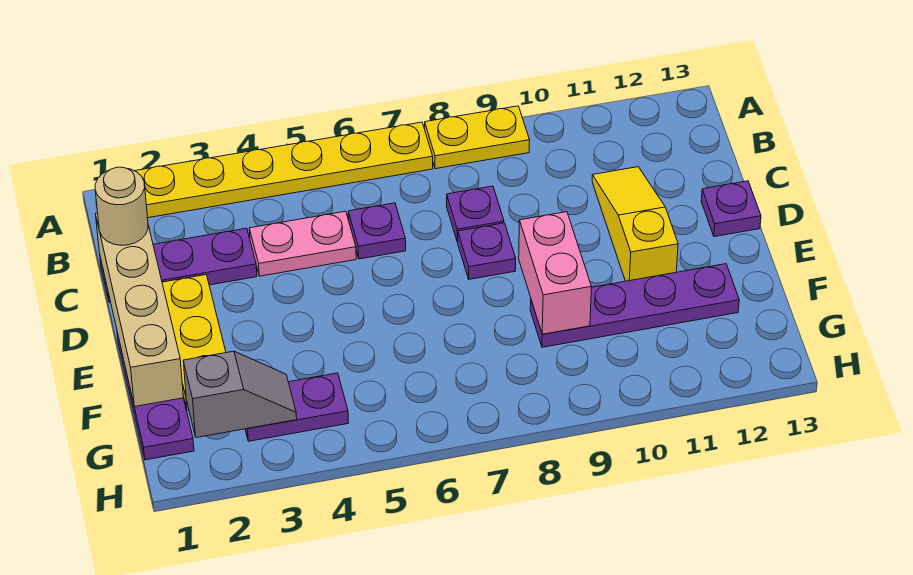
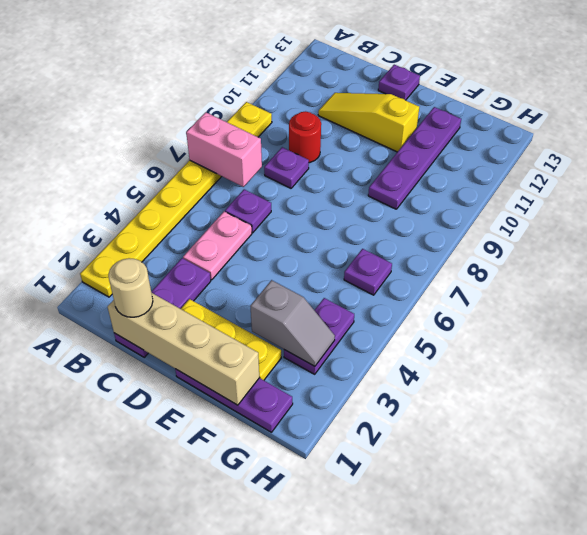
none -> red round brick C9 level 1
purple plate D8 level 1 -> purple plate G6 level 1
pink brick E9:F9 level 2 -> pink brick A7:B7 level 2
grey slope G2:G3 level 2 top 2 -> grey slope F3:G3 level 2 top F

